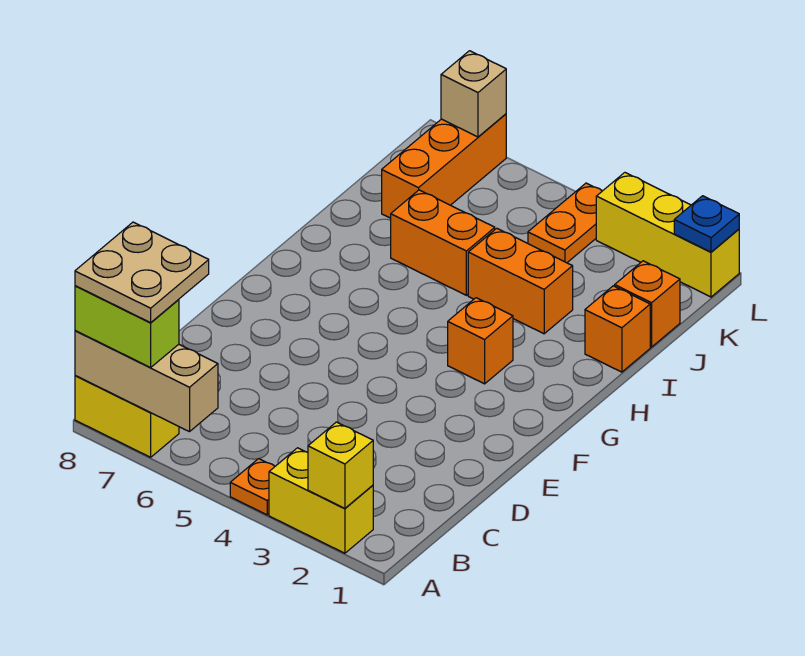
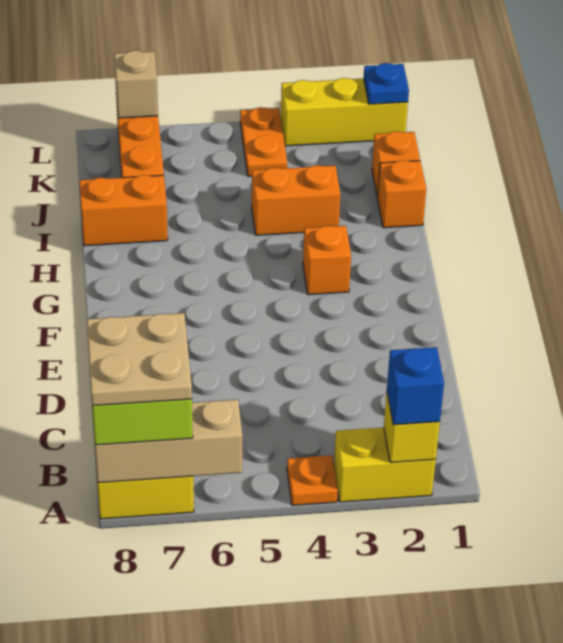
none -> blue brick A2 level 3
orange brick I5:I6 level 1 -> orange brick I7:I8 level 1

